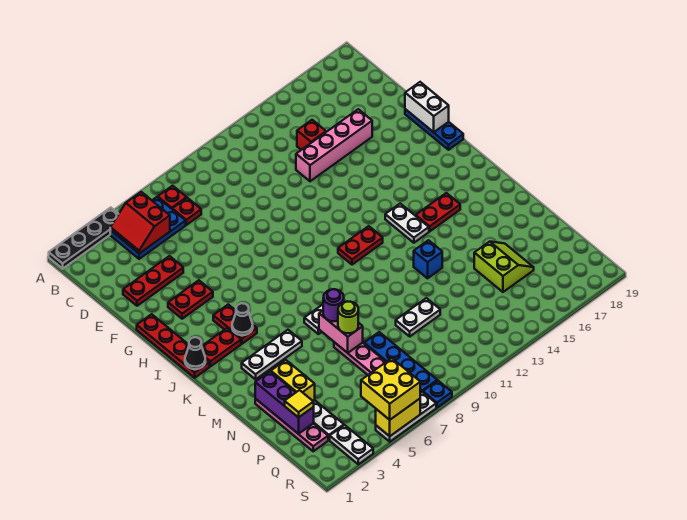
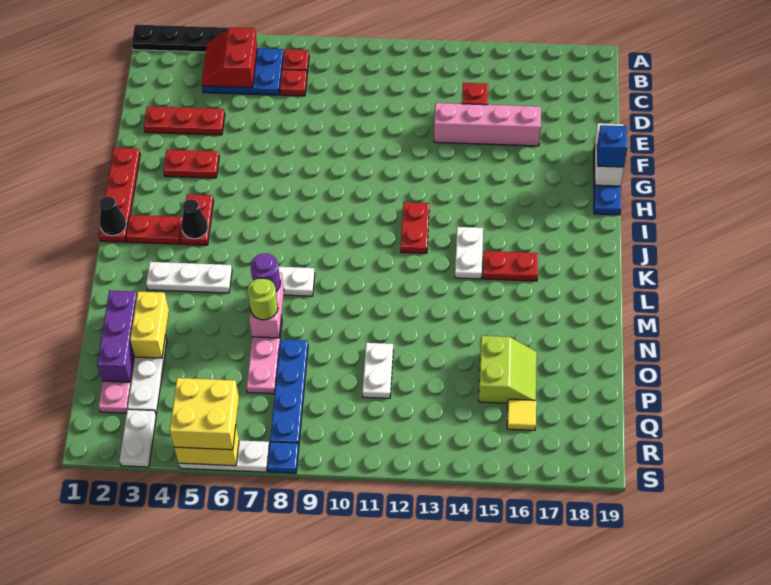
red plate J11:J12 level 1 -> red plate I12:J12 level 1
blue brick M13 level 1 -> blue brick G19 level 3
white plate O10:O11 level 1 -> white plate O11:P11 level 1
yellow tile P2 level 3 -> yellow tile Q16 level 1

